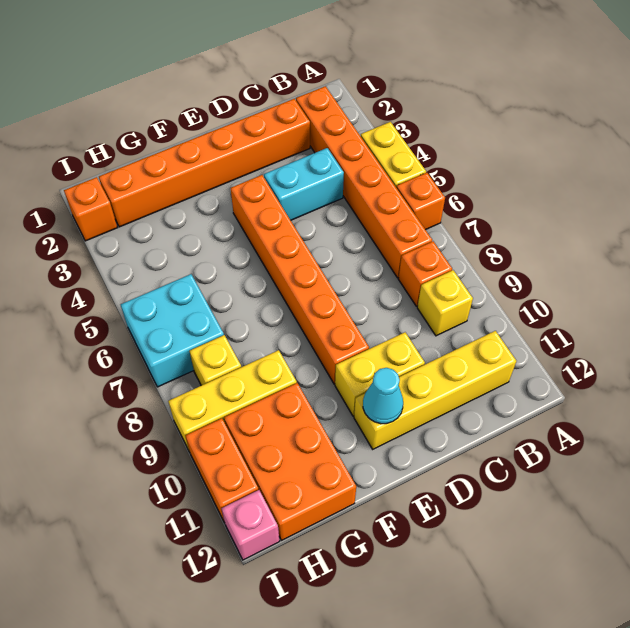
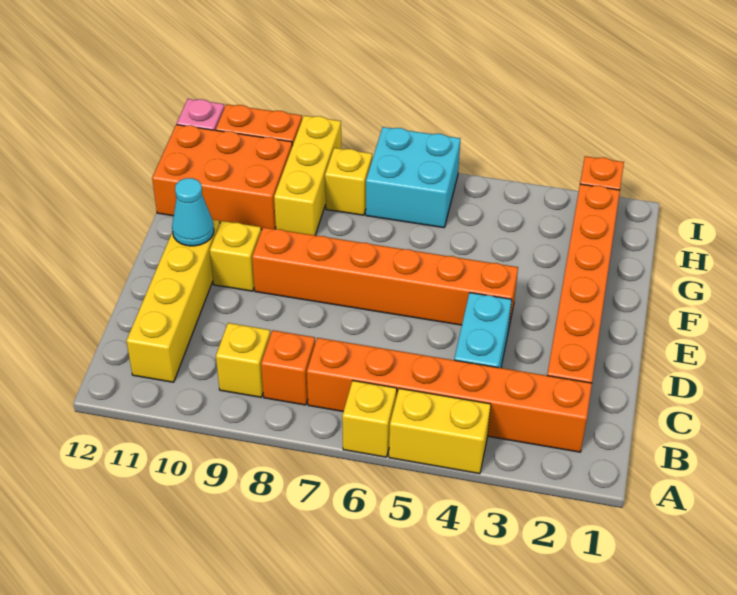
orange brick A6 level 1 -> yellow brick A6 level 1
yellow brick D10:E10 level 1 -> yellow brick E10 level 1

